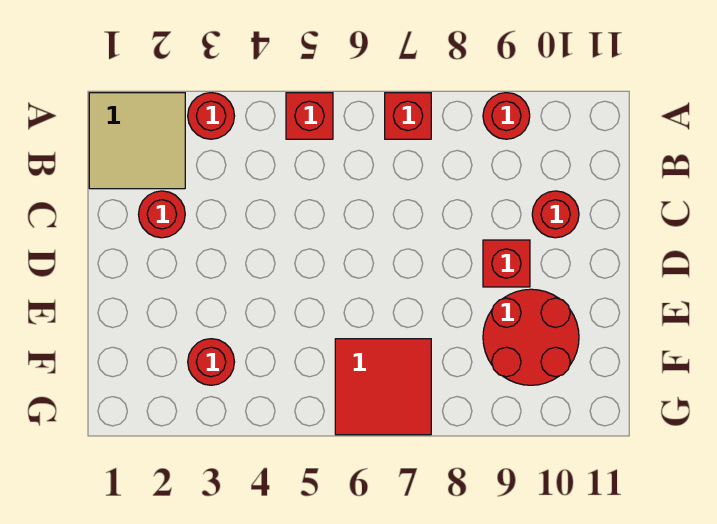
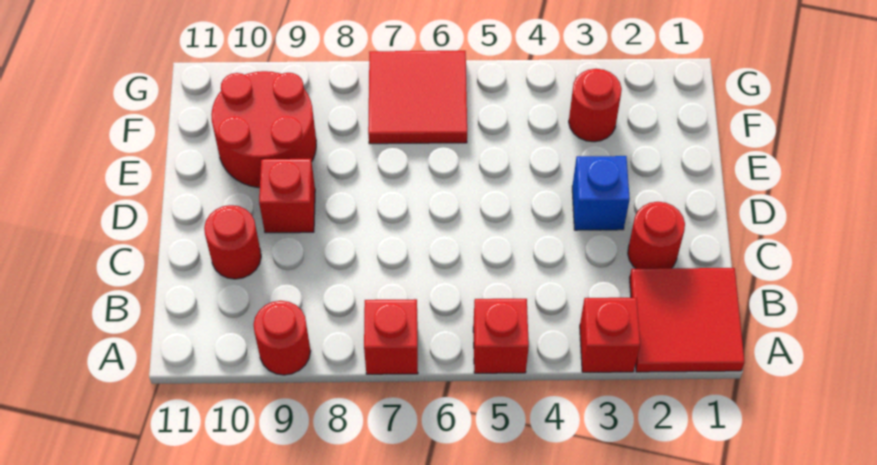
tan tile A1:B2 level 1 -> red tile A1:B2 level 1
red round brick A3 level 1 -> red brick A3 level 1
none -> blue brick D3 level 1

